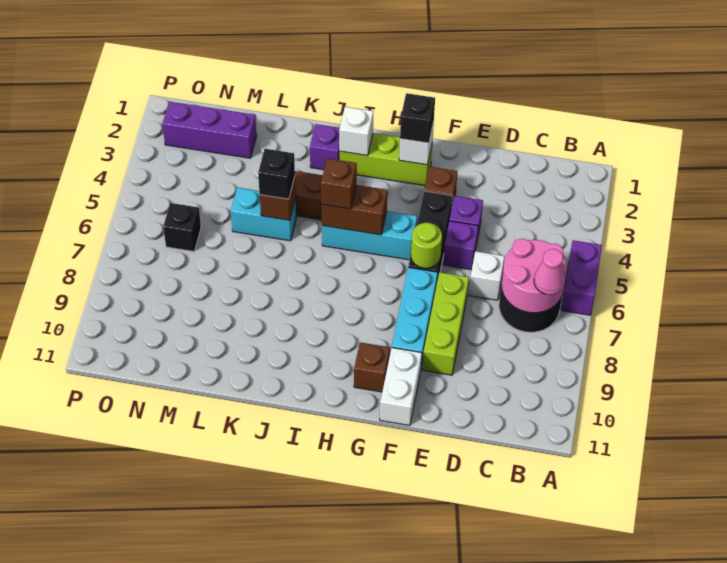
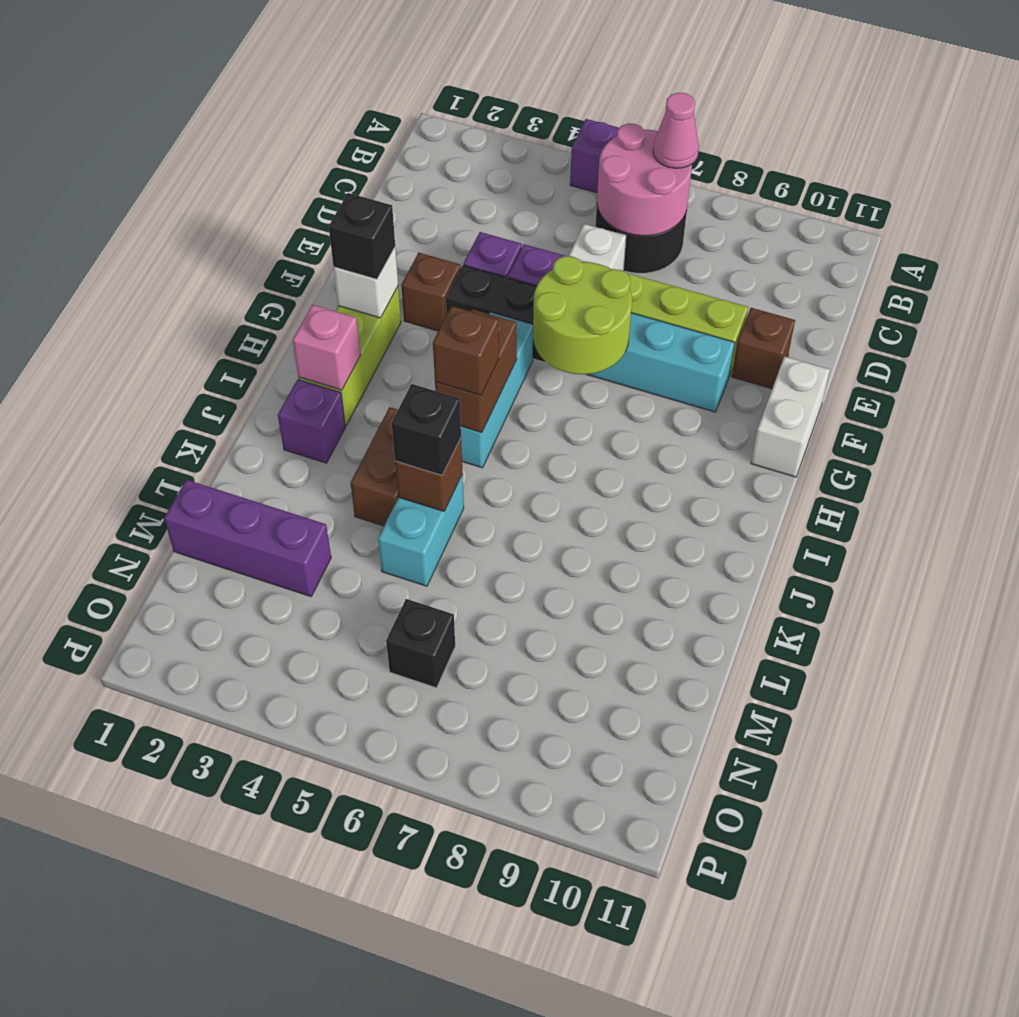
lime round brick F6 level 2 -> lime round brick F6:G7 level 2
white brick F10:F11 level 1 -> white brick F11:G11 level 1
brown brick G10 level 1 -> brown brick E10 level 1
white brick I2 level 2 -> pink brick I2 level 2
purple brick M2:O2 level 1 -> purple brick M1:M3 level 1

